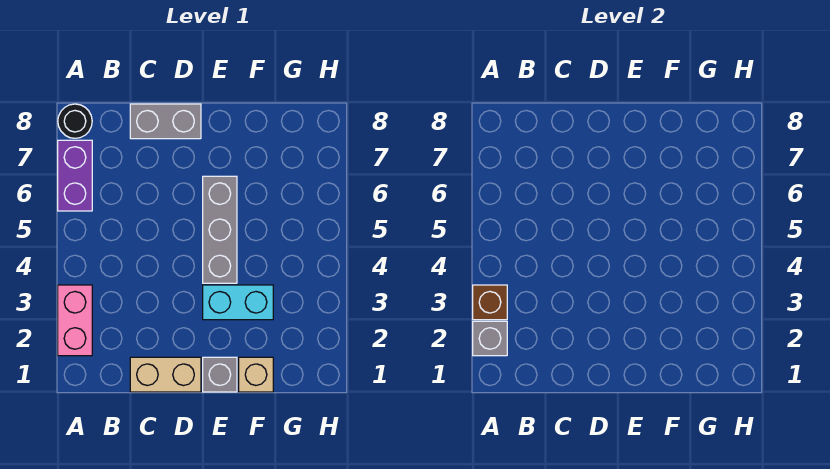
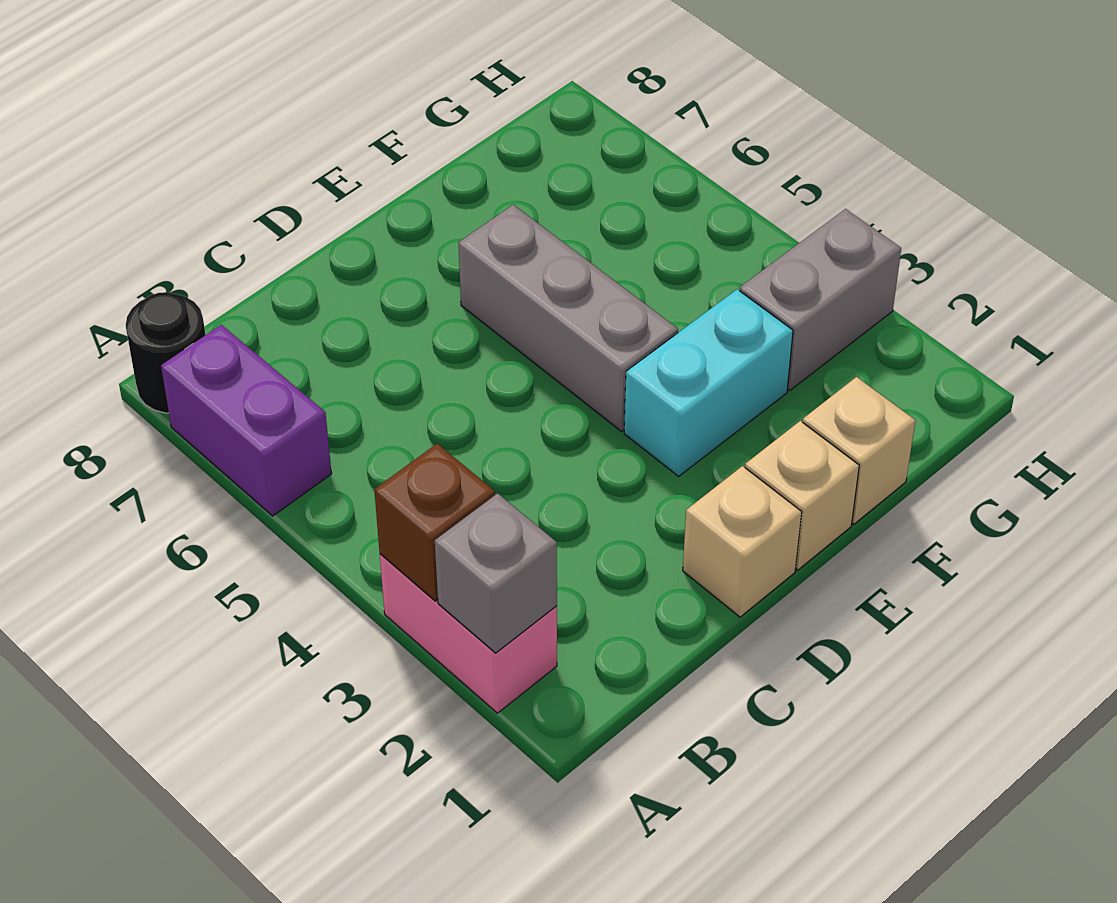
tan brick C1:D1 level 1 -> tan brick D1 level 1
grey brick C8:D8 level 1 -> grey brick G3:H3 level 1
grey brick E1 level 1 -> tan brick E1 level 1

